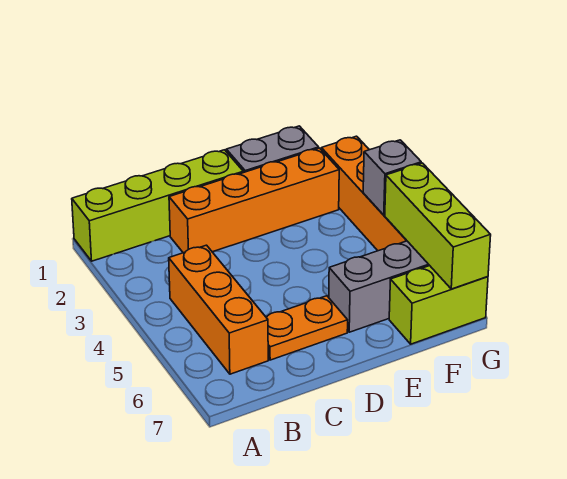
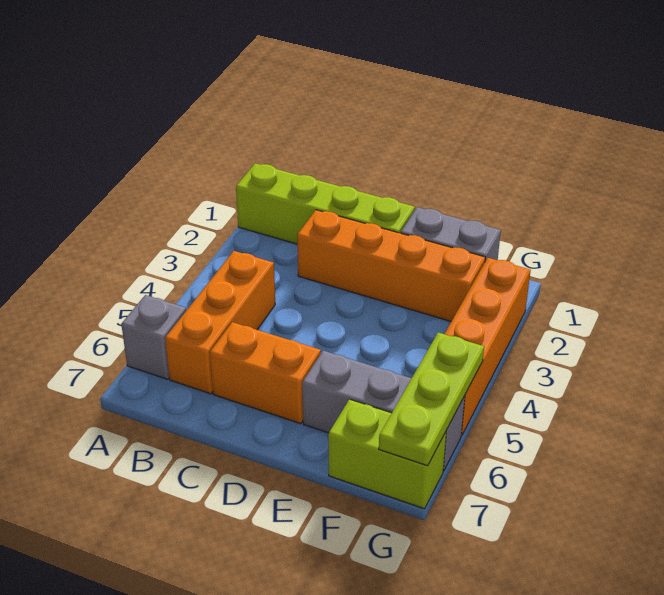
orange plate C6:D6 level 1 -> orange brick C6:D6 level 1
grey brick G4 level 2 -> grey brick A6 level 1
lime brick G5:G7 level 2 -> lime plate G5:G7 level 2

